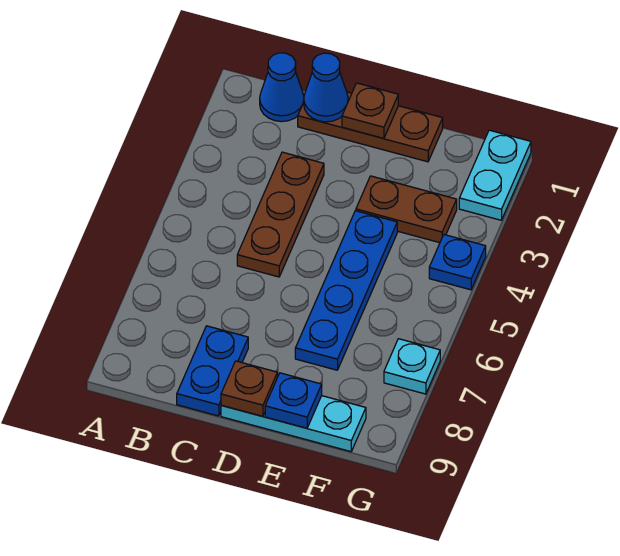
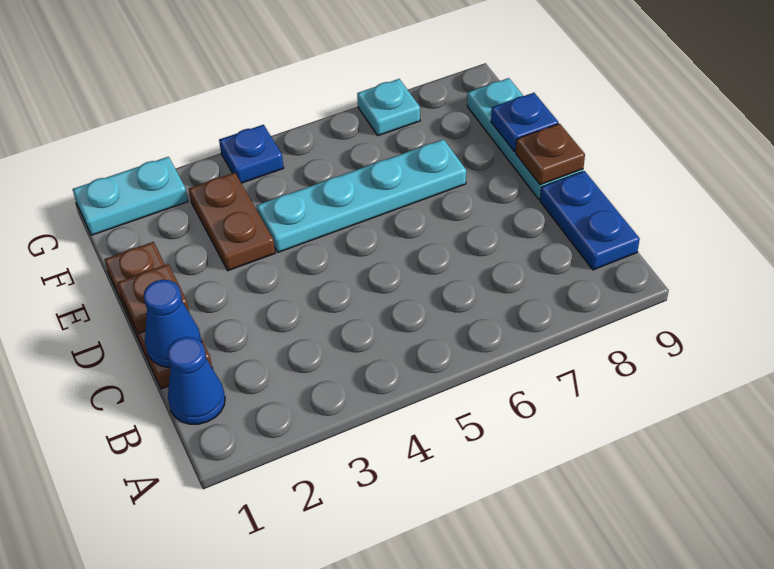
brown plate C3:C5 level 1 -> none
blue plate C8:C9 level 1 -> blue plate B9:C9 level 1
blue plate E4:E7 level 1 -> cyan plate E4:E7 level 1

